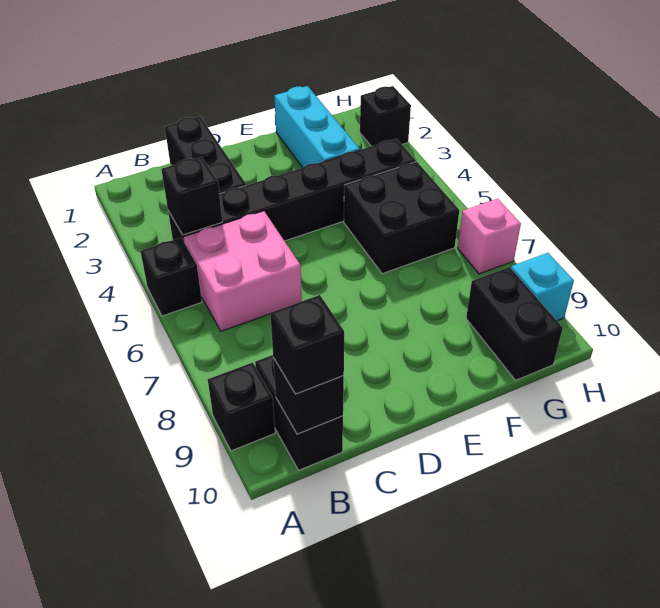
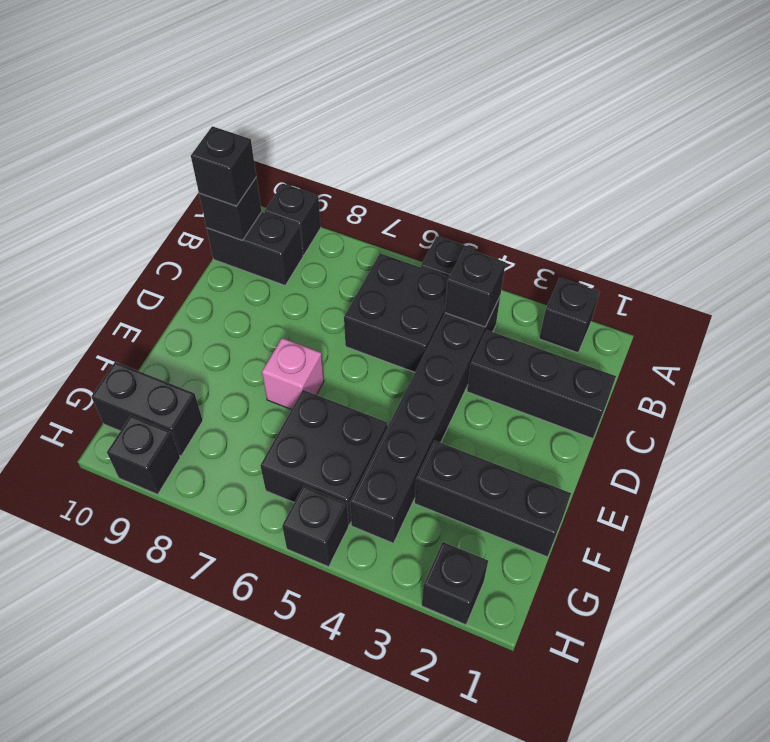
none -> black brick A2 level 1
pink brick B5:C6 level 1 -> black brick B5:C6 level 1
cyan brick F1:F3 level 1 -> black brick F1:F3 level 1
none -> black brick H5 level 1
pink brick H7 level 1 -> pink brick E7 level 1
cyan brick H9 level 1 -> black brick H9 level 1

